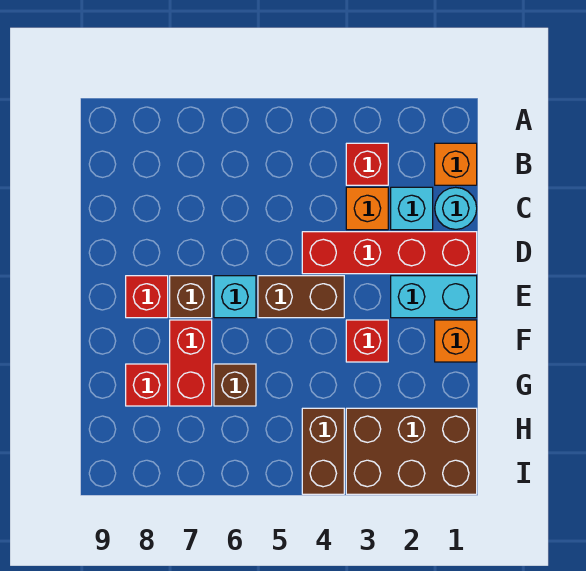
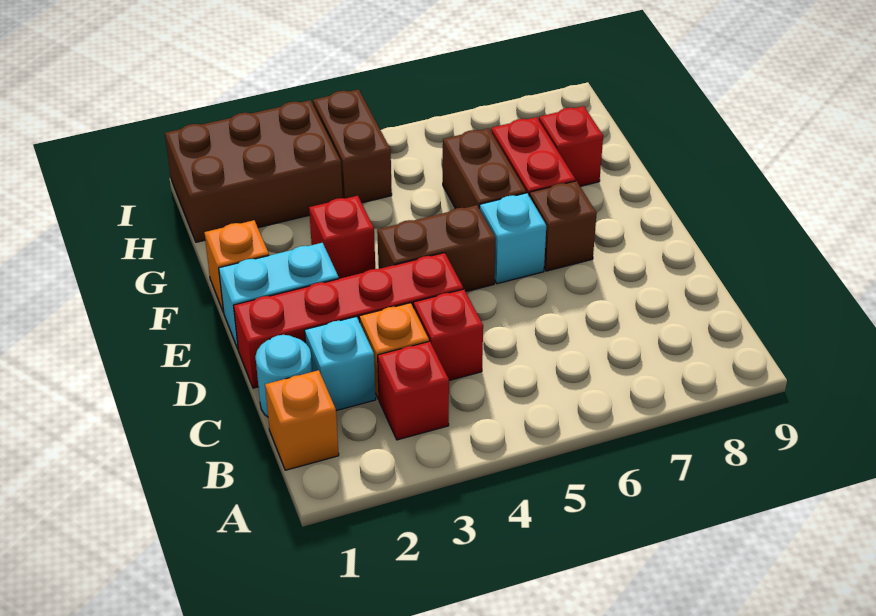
red brick E8 level 1 -> red brick C4 level 1
brown brick G6 level 1 -> brown brick F6:G6 level 1

